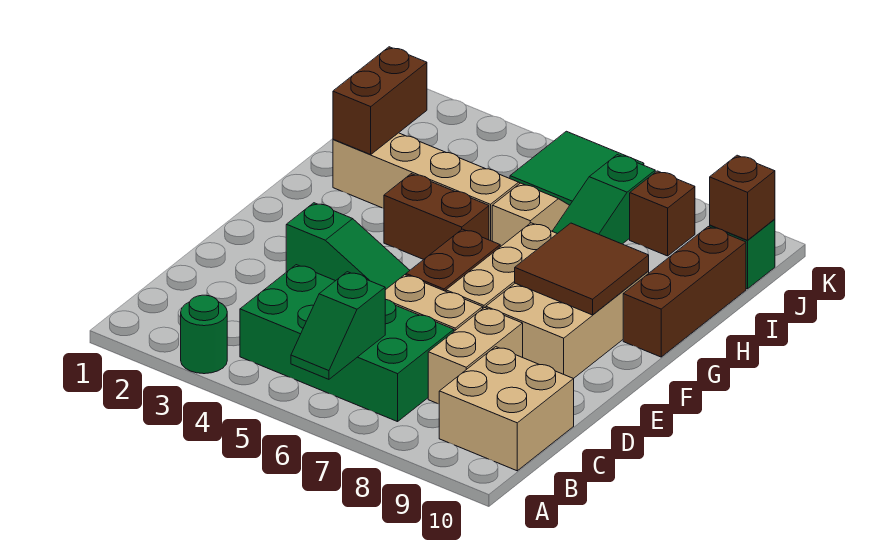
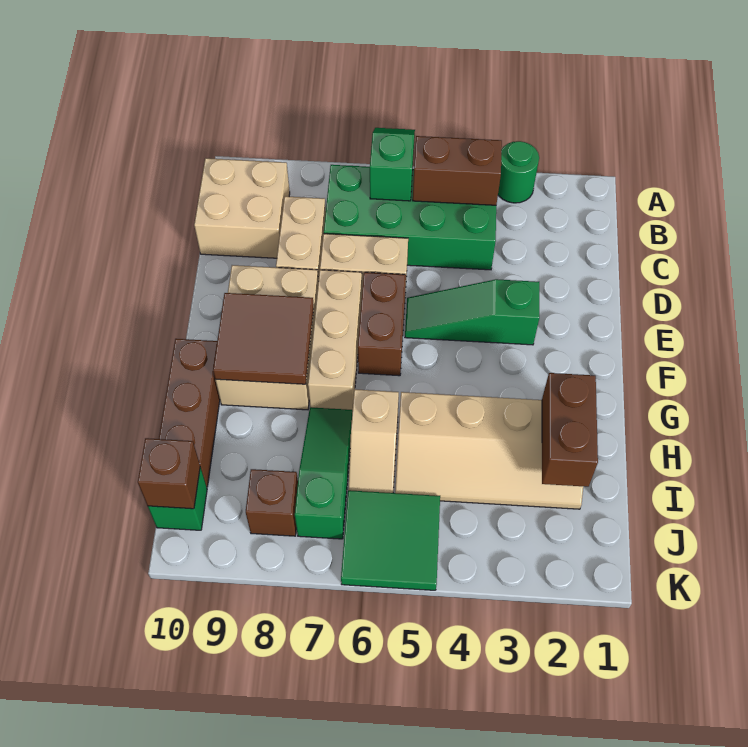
brown brick G4:G5 level 1 -> brown brick B4:B5 level 2

